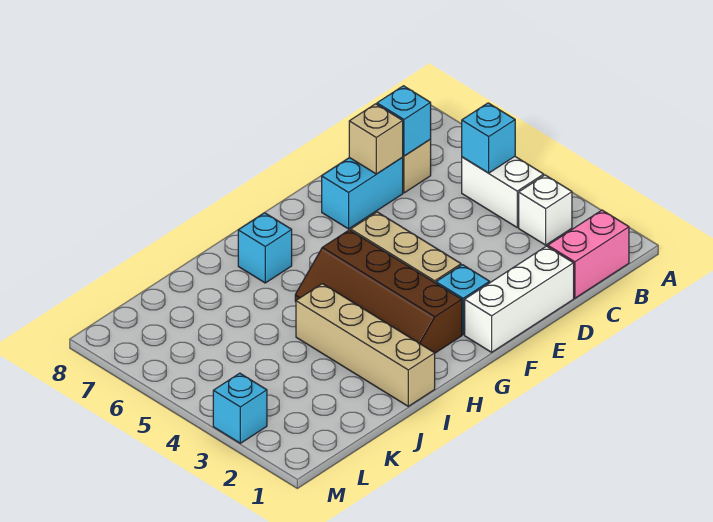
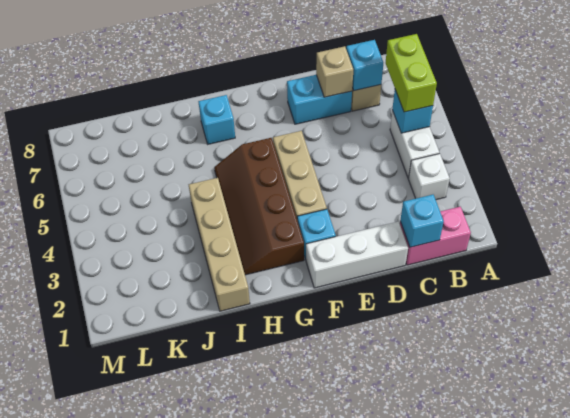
none -> lime brick B5:B6 level 3
cyan brick M3 level 1 -> cyan brick C1 level 2

